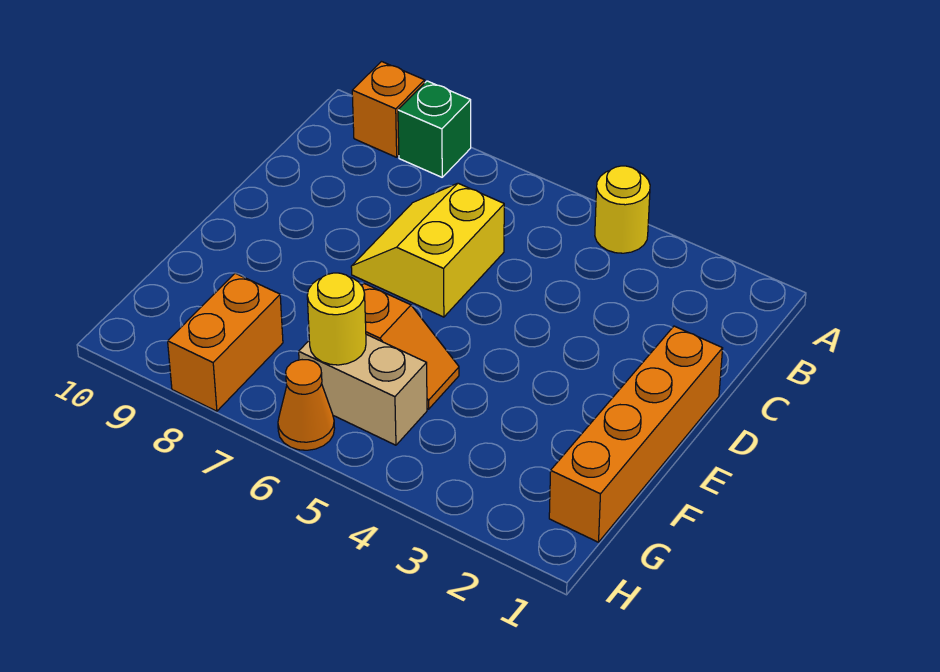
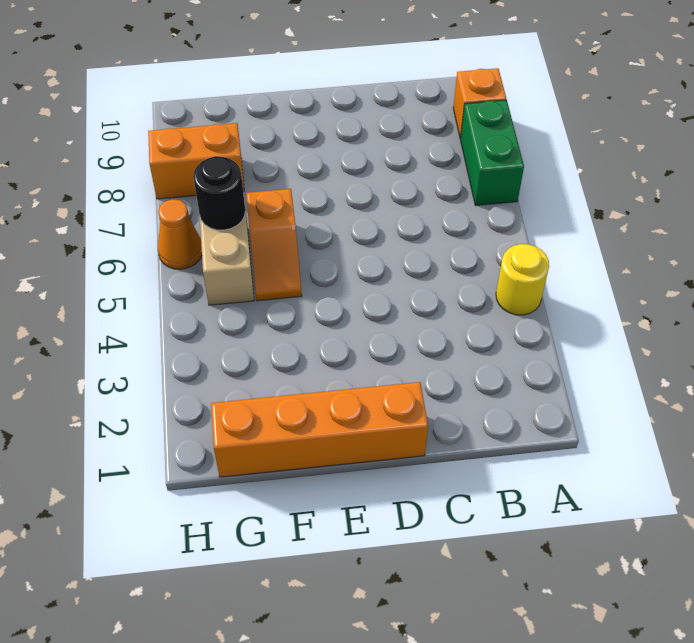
green brick A8 level 1 -> green brick A7:A8 level 1
yellow slope C6:D7 level 1 top 6 -> none
yellow round brick G6 level 2 -> black round brick G6 level 2

